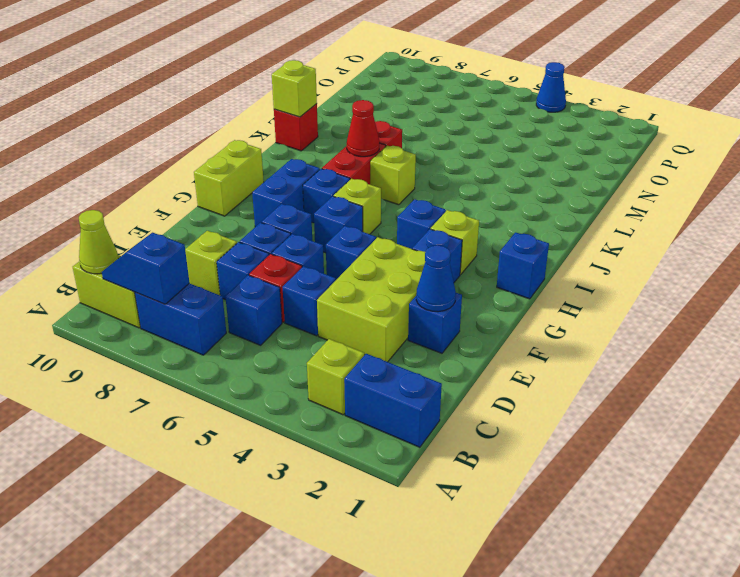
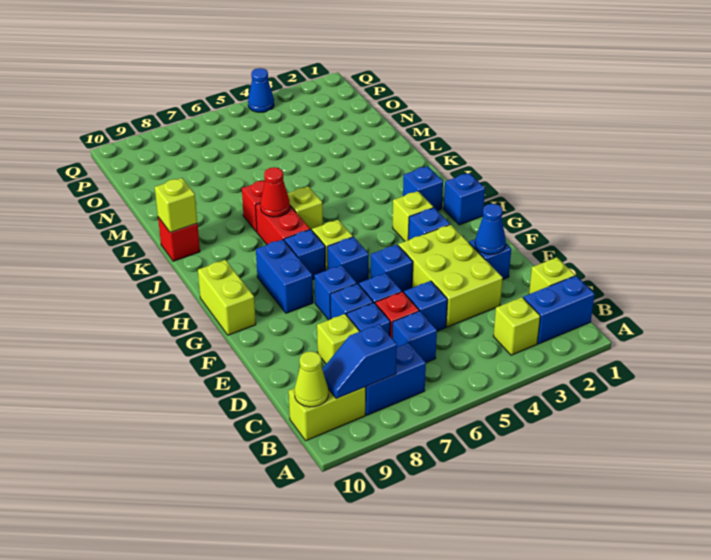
none -> lime brick C1 level 1
blue brick H4 level 1 -> blue brick I2 level 1

